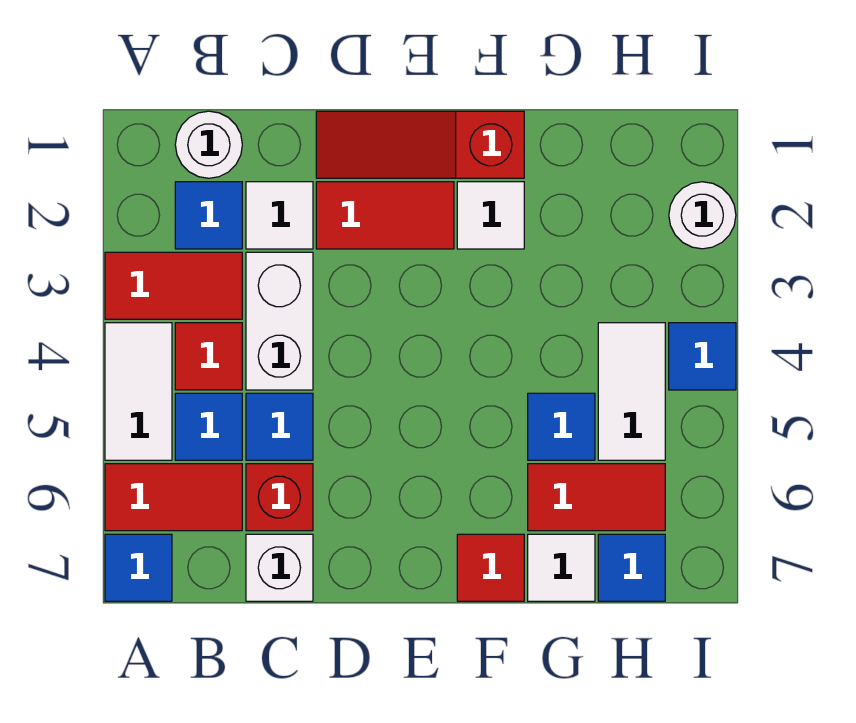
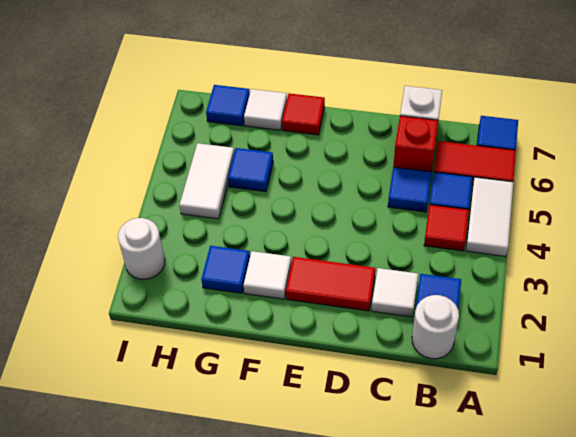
red tile A3:B3 level 1 -> none
white brick C3:C4 level 1 -> none
red slope D1:F1 level 1 top F -> none
red tile G6:H6 level 1 -> none
blue tile I4 level 1 -> blue tile G2 level 1

